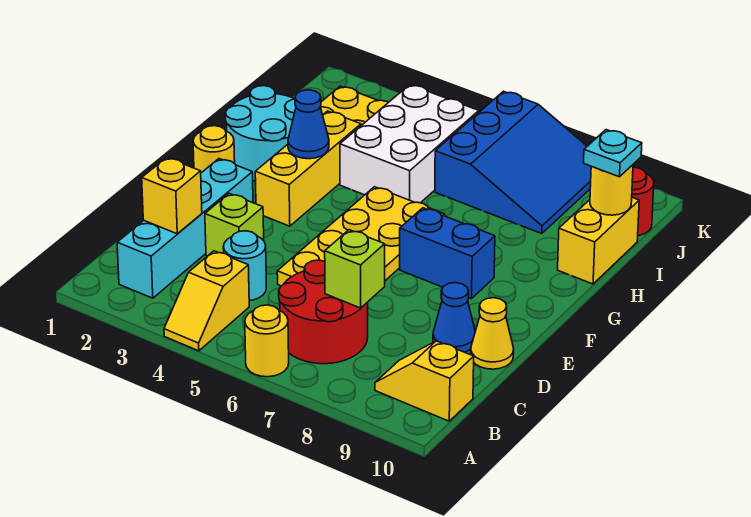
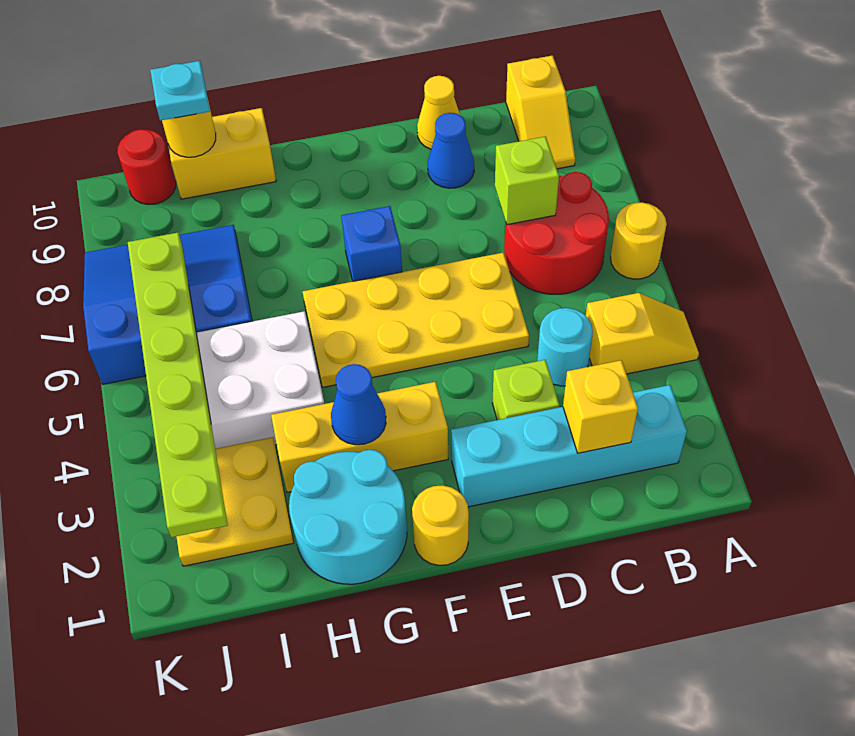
blue brick F7:F8 level 1 -> blue brick F7 level 1
none -> lime plate J2:J7 level 2

